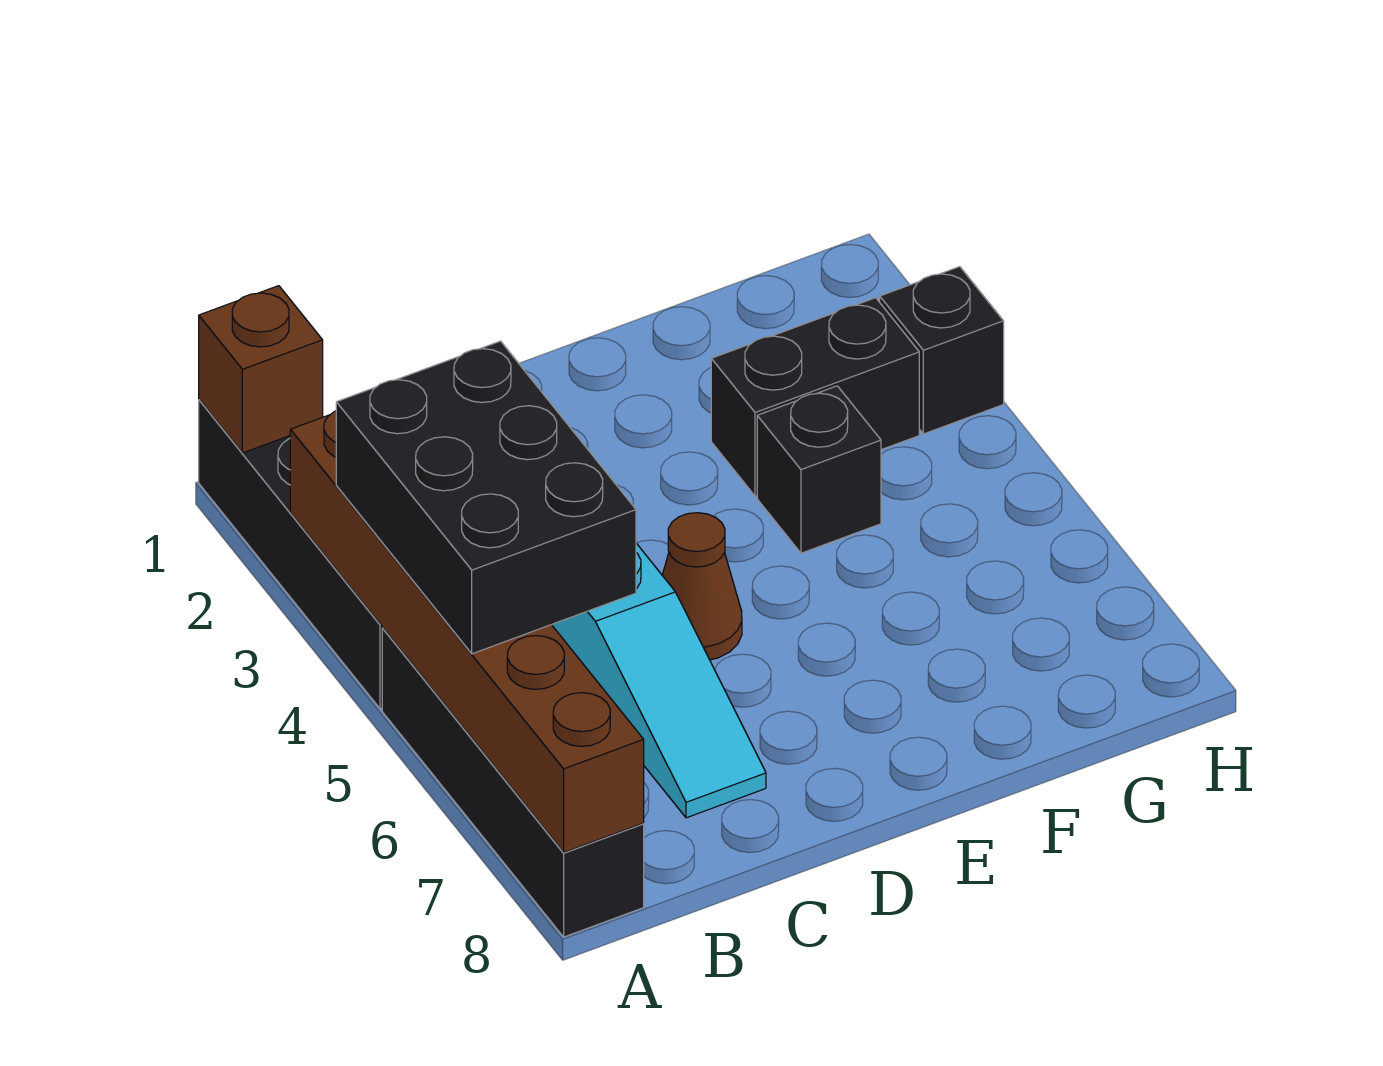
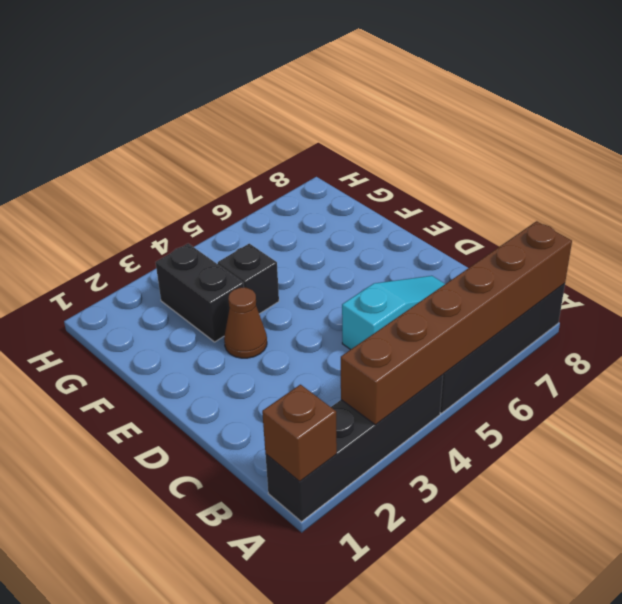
black brick A4:B6 level 3 -> none
brown cone D5 level 1 -> brown cone E3 level 1
black brick H3 level 1 -> none

